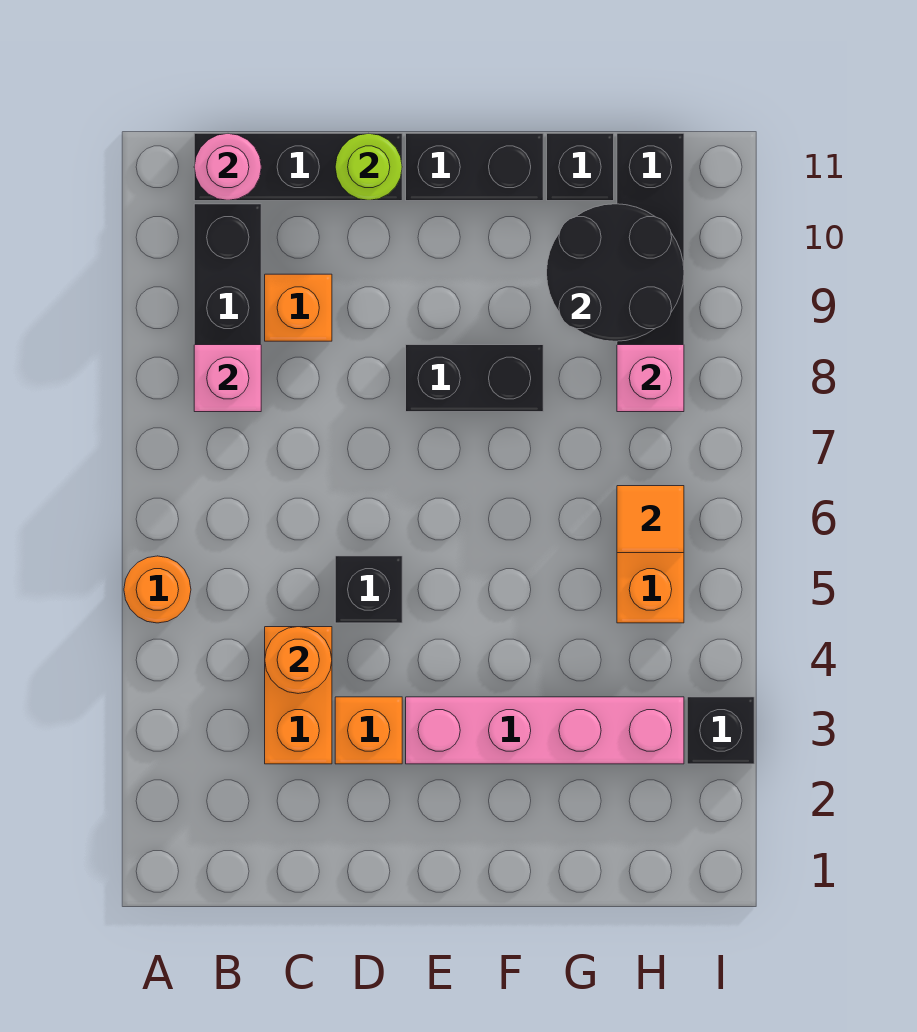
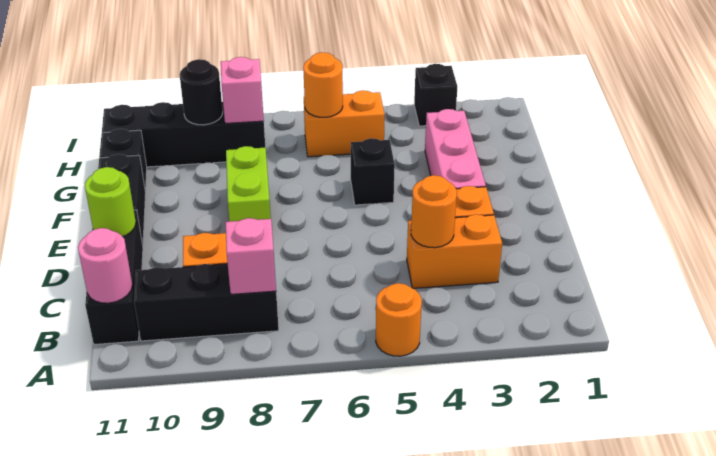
black brick D5 level 1 -> black brick F5 level 1
pink brick E3:H3 level 1 -> pink brick E3:G3 level 1
black brick E8:F8 level 1 -> lime brick E8:F8 level 1
black round brick G9:H10 level 2 -> black round brick H9 level 2
orange tile H6 level 2 -> orange round brick H6 level 2

